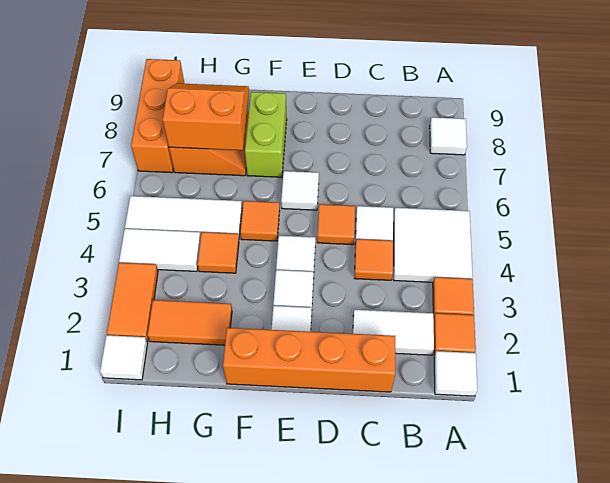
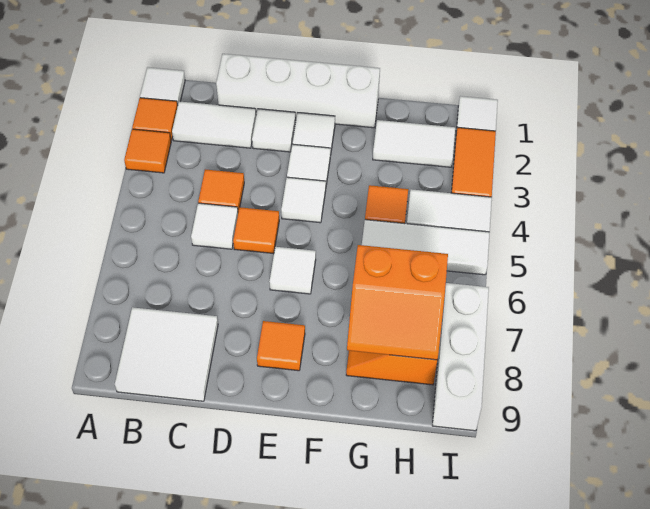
white tile A4:B5 level 1 -> white tile B8:C9 level 1
white tile A8 level 1 -> white tile D2 level 1
orange brick C1:F1 level 1 -> white brick C1:F1 level 1
orange tile F5 level 1 -> orange tile E8 level 1
lime brick F7:F8 level 1 -> none
orange tile G2:H2 level 1 -> white tile G2:H2 level 1
orange brick I7:I9 level 1 -> white brick I7:I9 level 1

